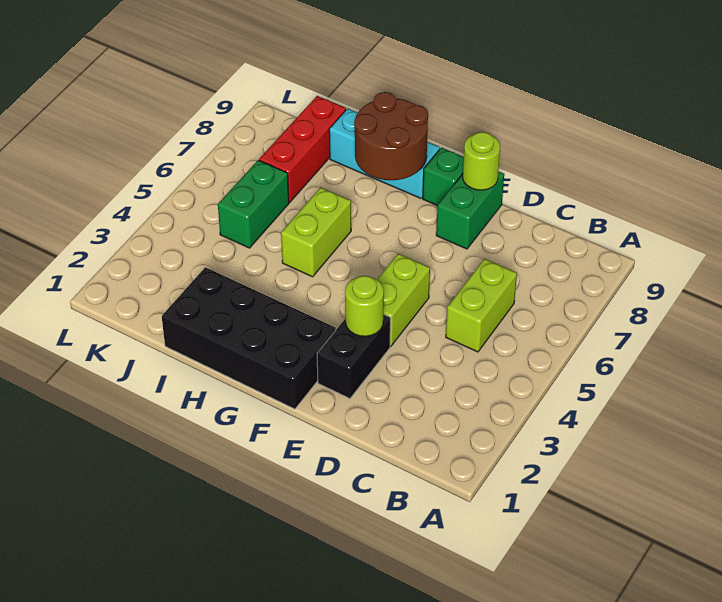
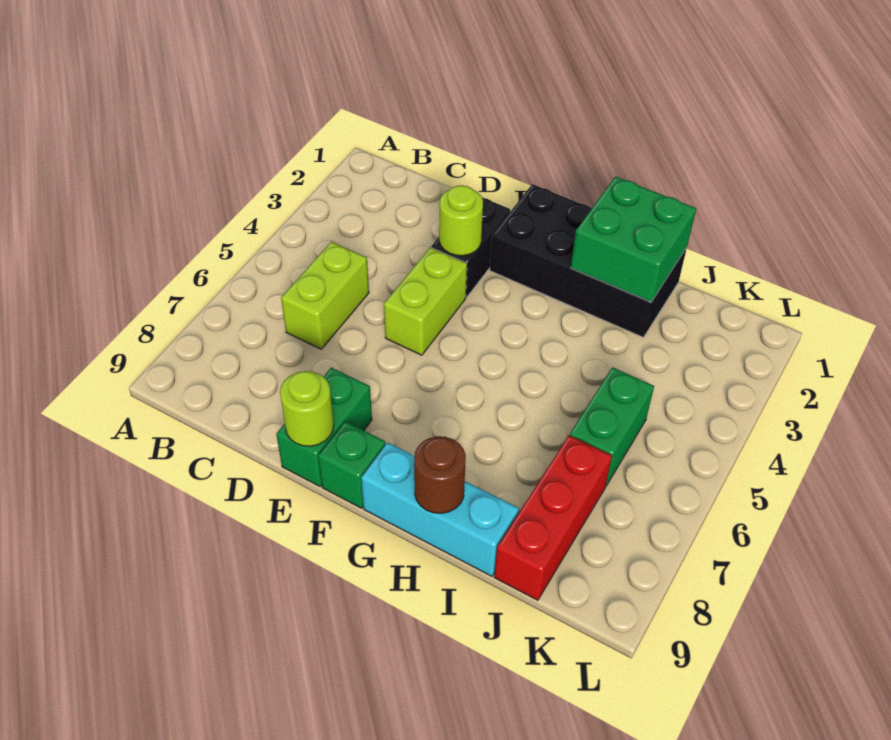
brown round brick G8:H9 level 2 -> brown round brick H9 level 2
none -> green brick H1:I2 level 2
lime brick H5:H6 level 1 -> none

